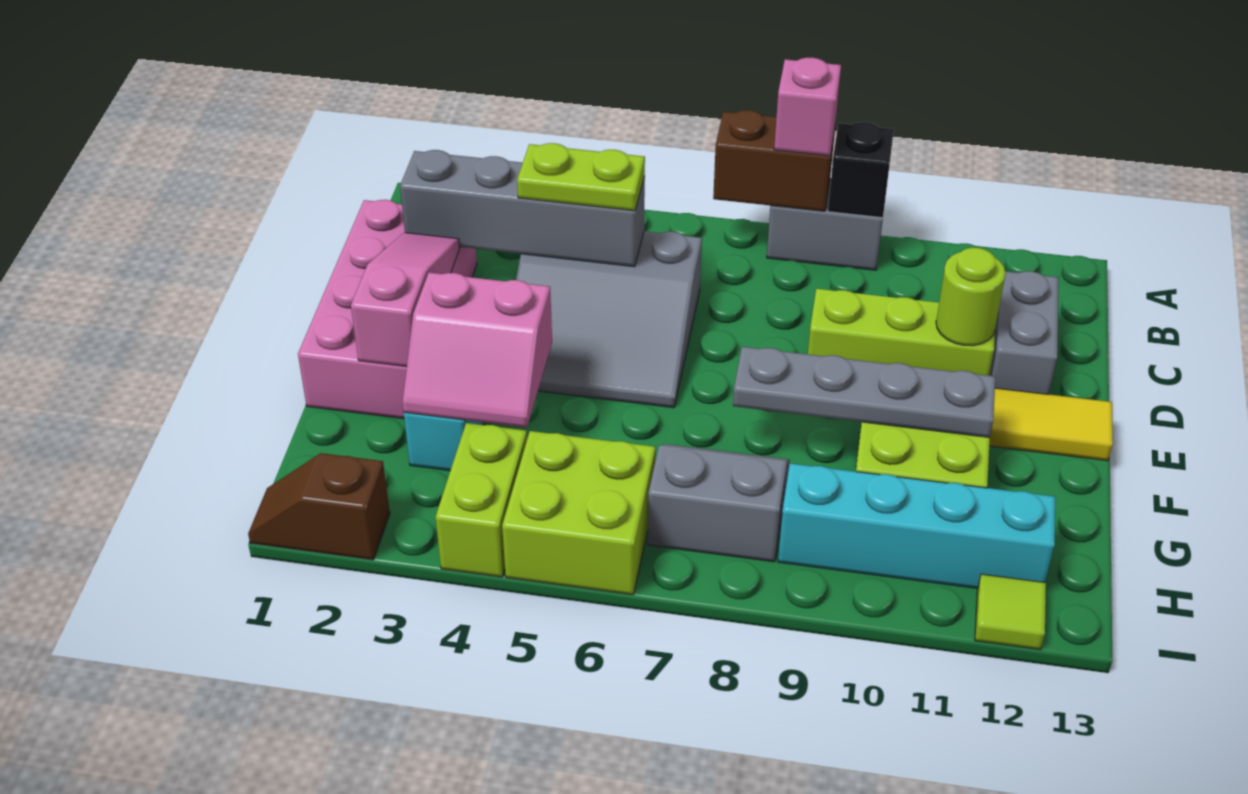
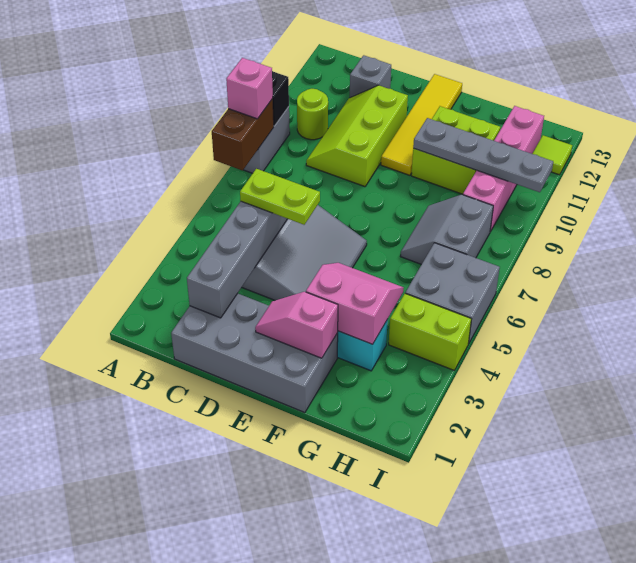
pink brick C1:F2 level 1 -> grey brick C1:F2 level 1
lime plate C4:C5 level 3 -> lime plate C5:D5 level 3
grey brick C12:D12 level 1 -> grey brick C12 level 1
pink slope D2:F2 level 2 top F -> pink slope E2:F2 level 2 top F
lime round brick D11 level 2 -> lime round brick B10 level 1
pink slope F3:G4 level 2 top F -> pink slope F3:G4 level 2 top 3
grey plate F8:F11 level 2 -> grey plate F10:I10 level 2
lime brick H5:I6 level 1 -> grey brick H5:I6 level 1
cyan brick H9:H12 level 1 -> pink brick H9:H12 level 1
brown slope I1:I2 level 1 top 2 -> none

